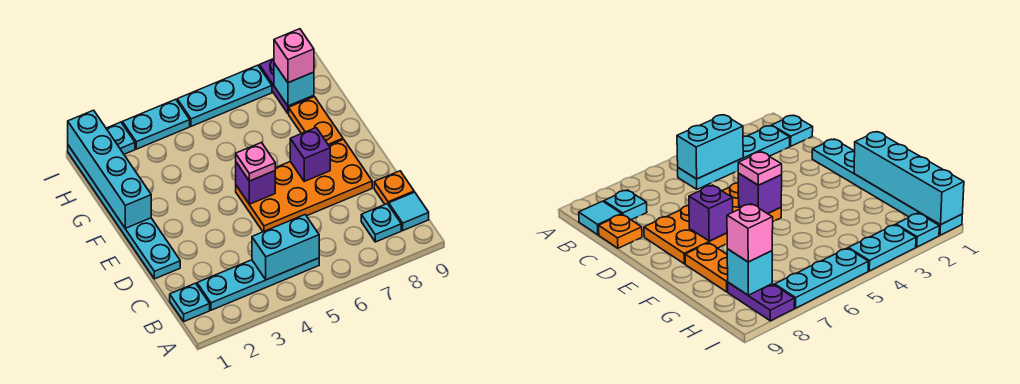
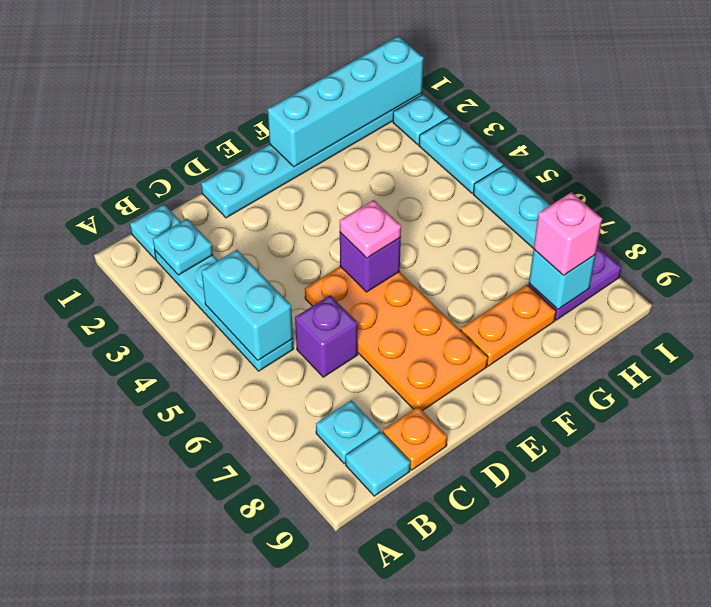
none -> cyan plate B2 level 2
purple brick E7 level 2 -> purple brick C6 level 1

